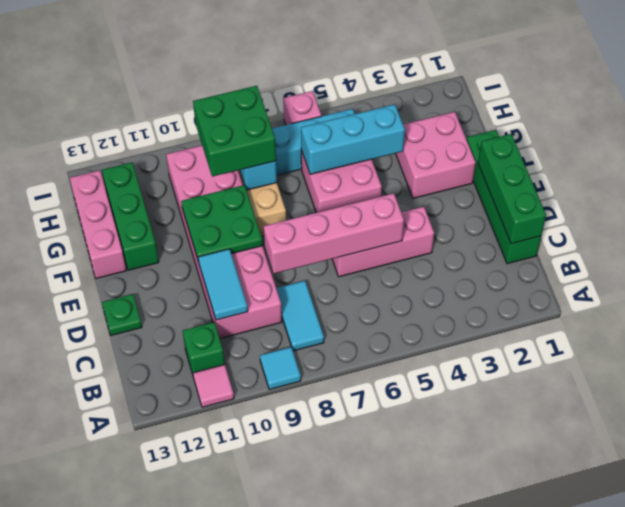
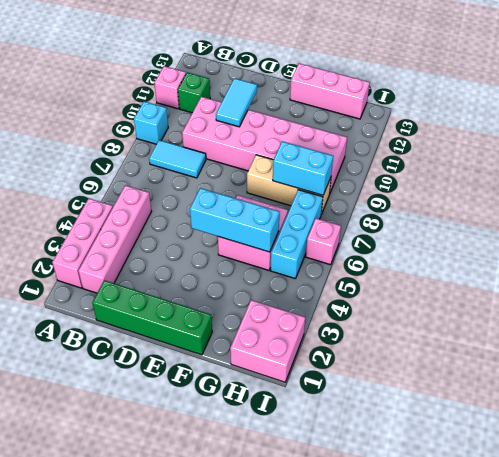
cyan tile A9 level 1 -> cyan brick A9 level 1
pink tile A11 level 1 -> pink brick A11 level 1
green brick C1:E1 level 2 -> none
cyan tile C10:D10 level 2 -> cyan tile D10:D11 level 2
pink brick D4:D6 level 1 -> pink brick A2:A4 level 1
pink brick D5:D8 level 2 -> pink brick B2:B5 level 1
green plate D13 level 1 -> none
green plate E9:F10 level 2 -> none
pink brick F2:G3 level 1 -> pink brick H1:I2 level 1
green brick F12:H12 level 1 -> none
cyan brick G4:G6 level 2 -> cyan brick E5:G5 level 2
green brick G8:H9 level 3 -> none

